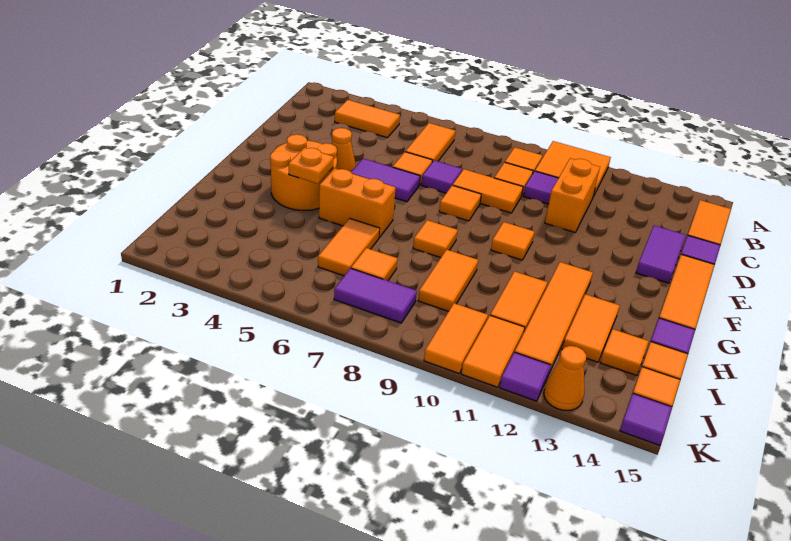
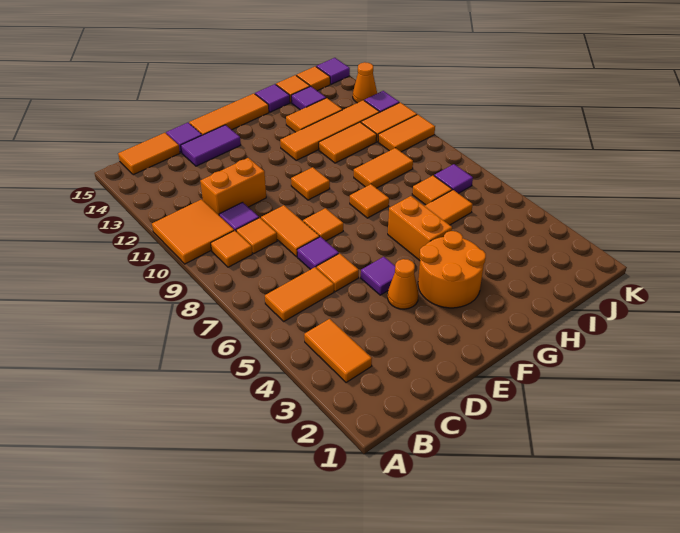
purple tile E5:E6 level 1 -> purple tile E5 level 1
orange plate G4 level 2 -> none
orange tile I14 level 1 -> purple tile I14 level 1
purple tile J7:J8 level 1 -> purple tile J7 level 1

